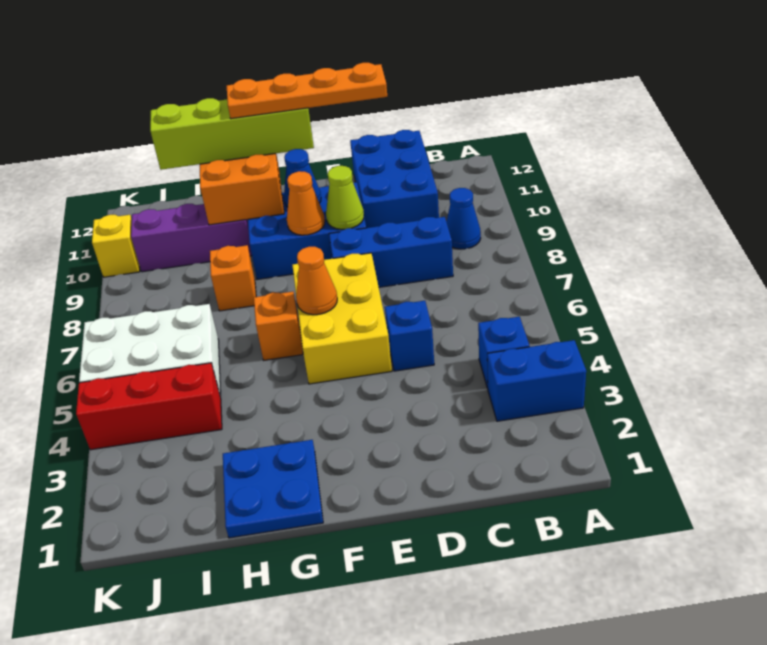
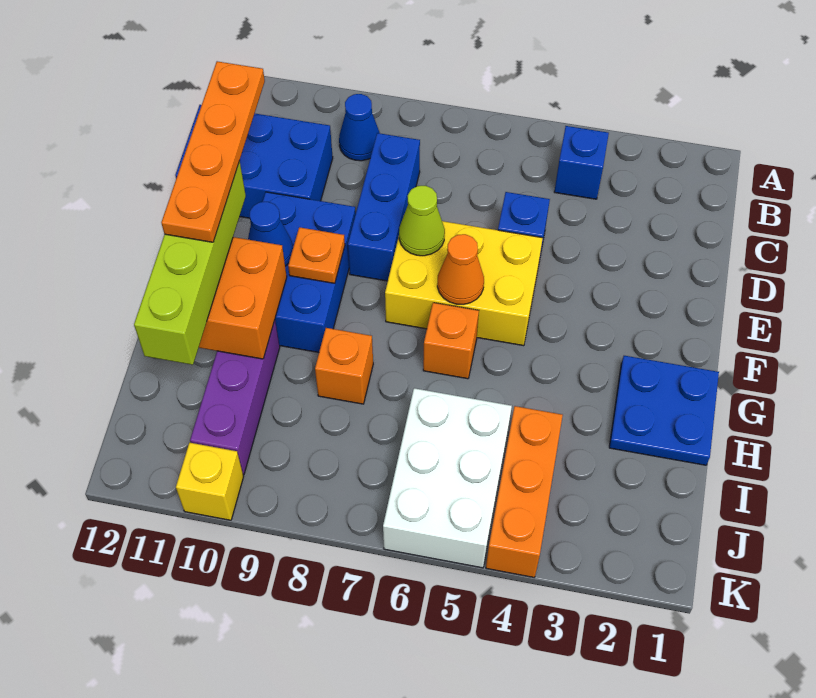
blue brick A3:B3 level 1 -> none
lime cone E9 level 2 -> lime cone E7 level 2
orange cone F9 level 2 -> orange plate F9 level 2
red brick I4:K4 level 1 -> orange brick I4:K4 level 1

